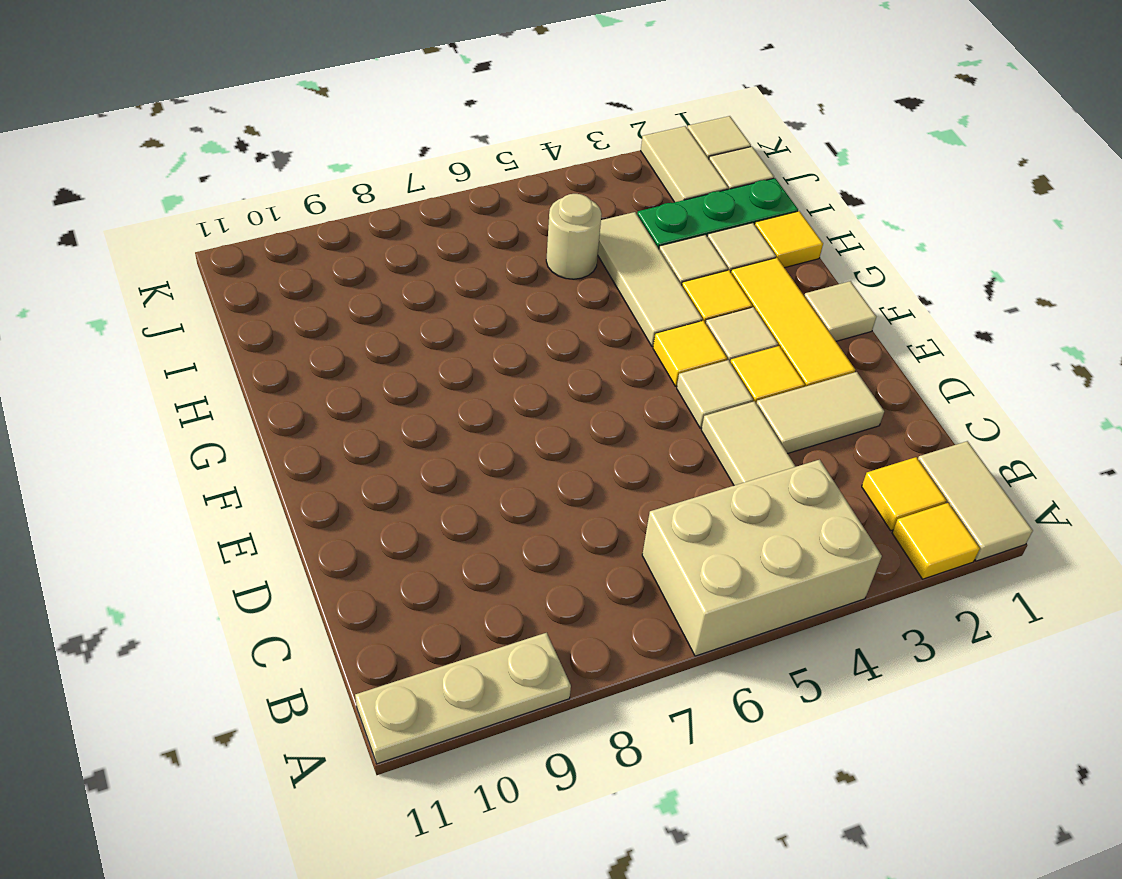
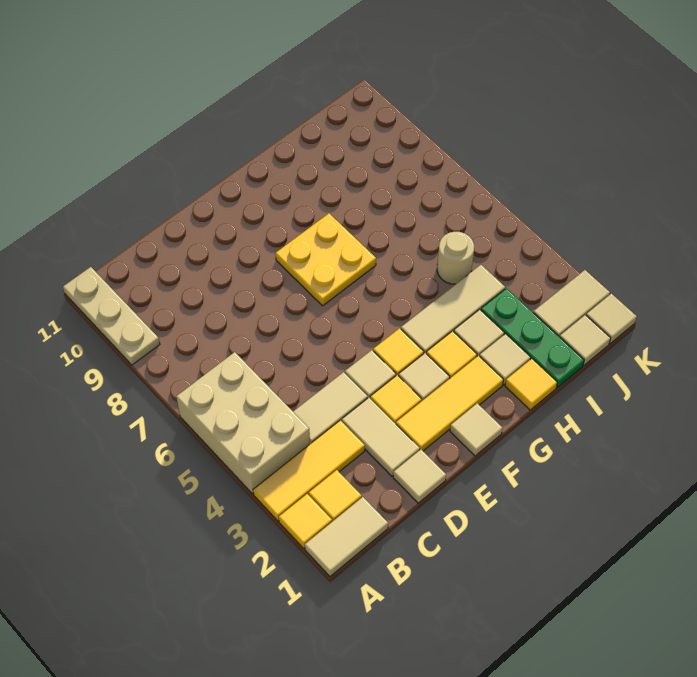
none -> yellow tile A3:C3 level 1
none -> tan tile D1 level 1
none -> yellow plate F7:G8 level 1

